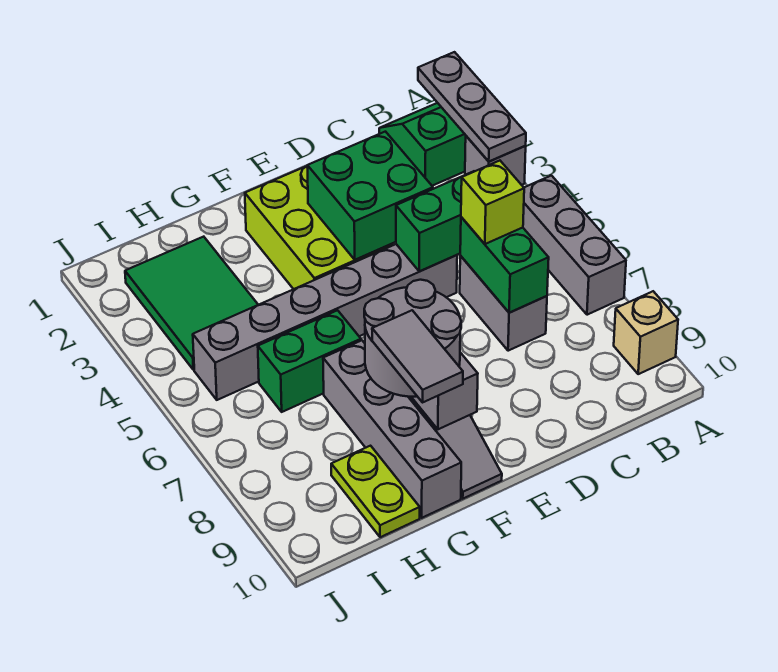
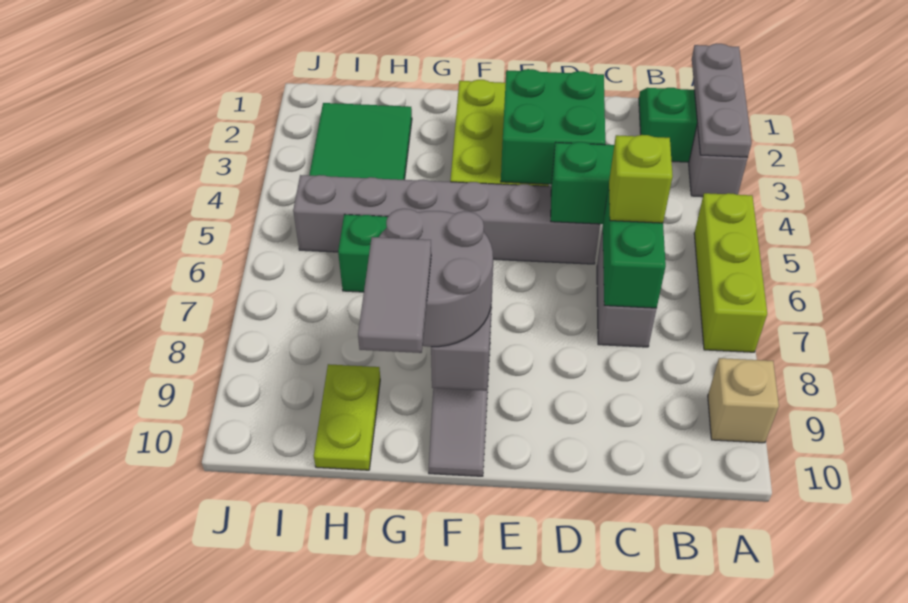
grey brick A5:A7 level 1 -> lime brick A5:A7 level 1
grey brick G7:G10 level 1 -> none

